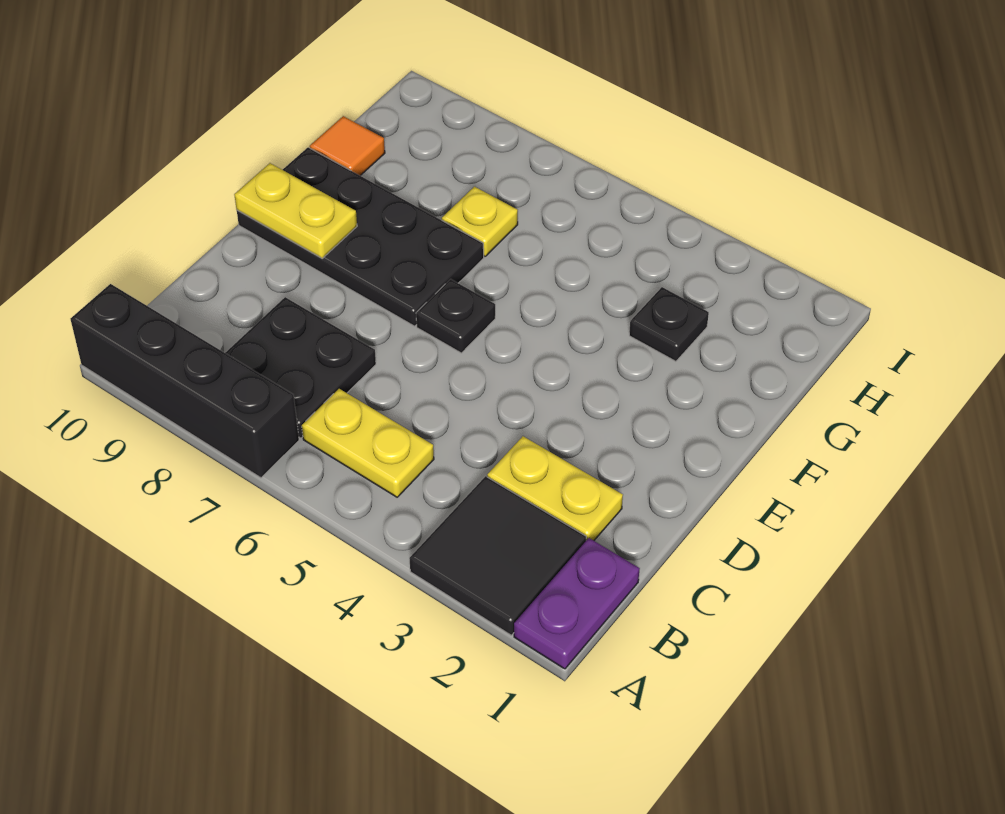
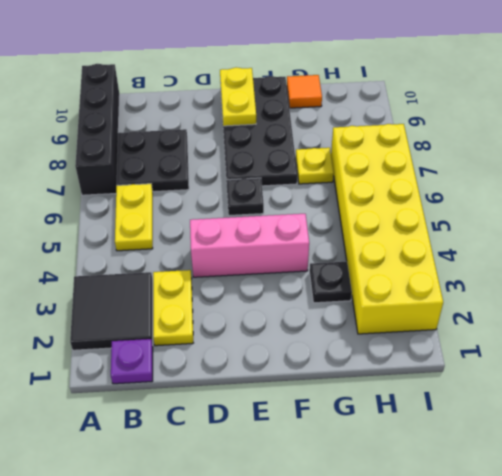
purple plate A1:B1 level 1 -> purple plate B1 level 1
none -> pink brick D4:F4 level 1
none -> yellow brick H2:I7 level 1

